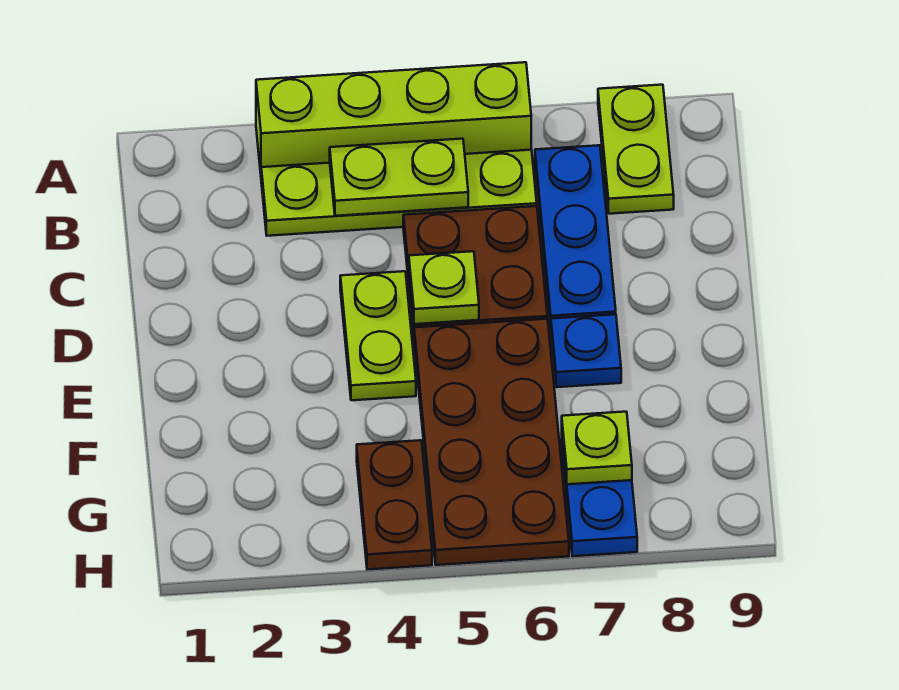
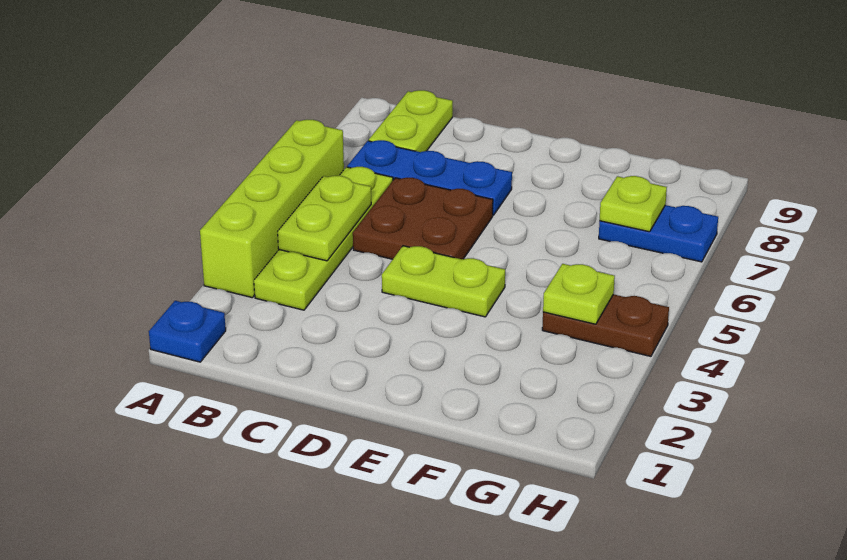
lime plate A8:B8 level 1 -> lime plate B8:B9 level 1
lime plate D5 level 2 -> lime plate G4 level 2
brown plate E5:H6 level 1 -> none
blue plate E7 level 1 -> blue plate A1 level 1

